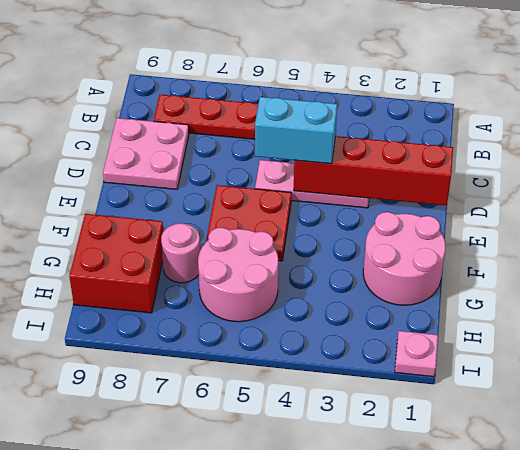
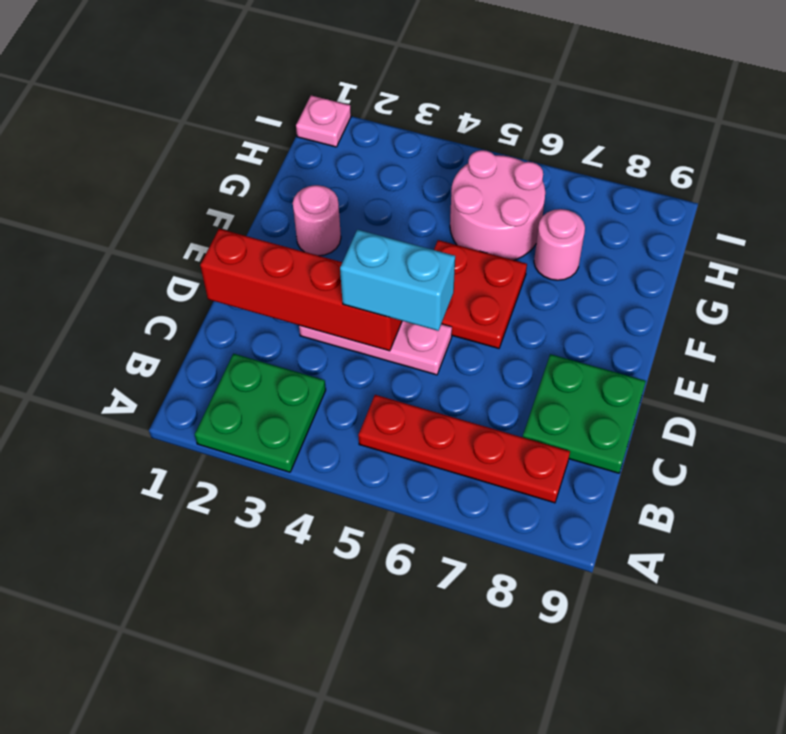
none -> green plate A2:B3 level 1
pink plate C8:D9 level 1 -> green plate C8:D9 level 1
pink round brick F1:G2 level 1 -> pink round brick F2 level 1
red brick G8:H9 level 1 -> none

